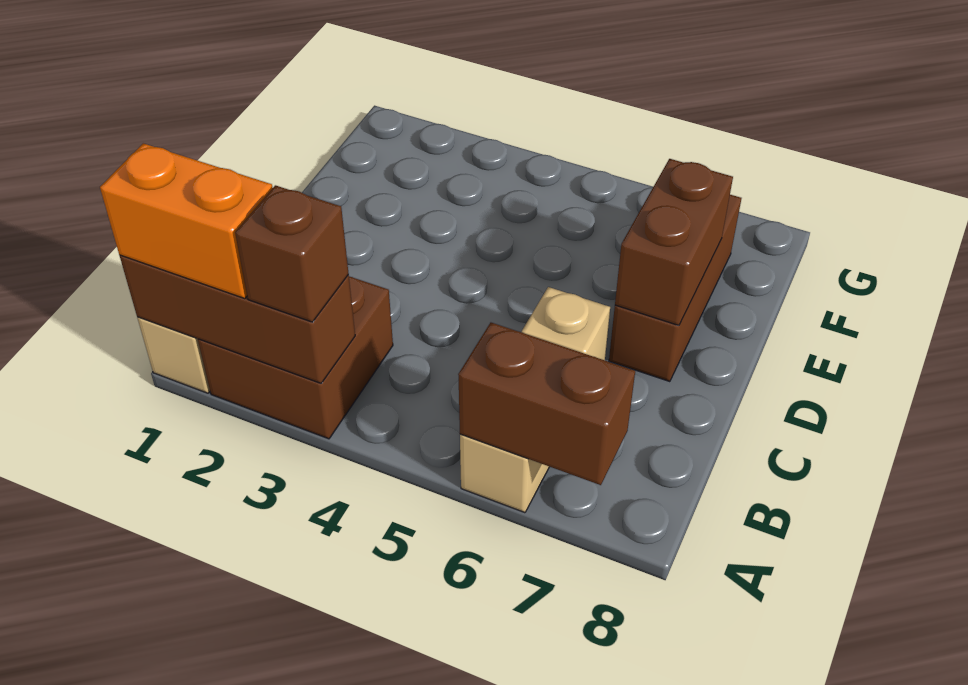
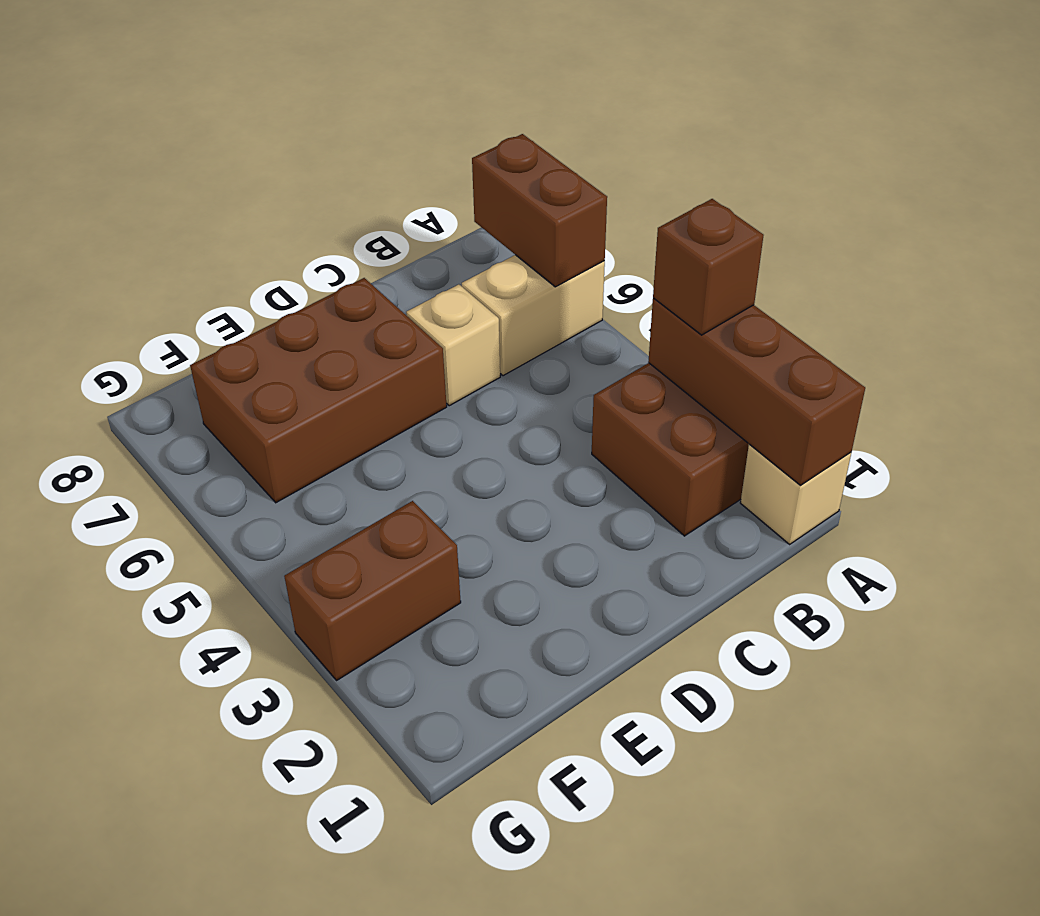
orange brick A1:A2 level 3 -> none
brown brick D7:F7 level 1 -> brown brick D6:F7 level 1
brown brick D7:E7 level 2 -> brown brick F3:G3 level 1

